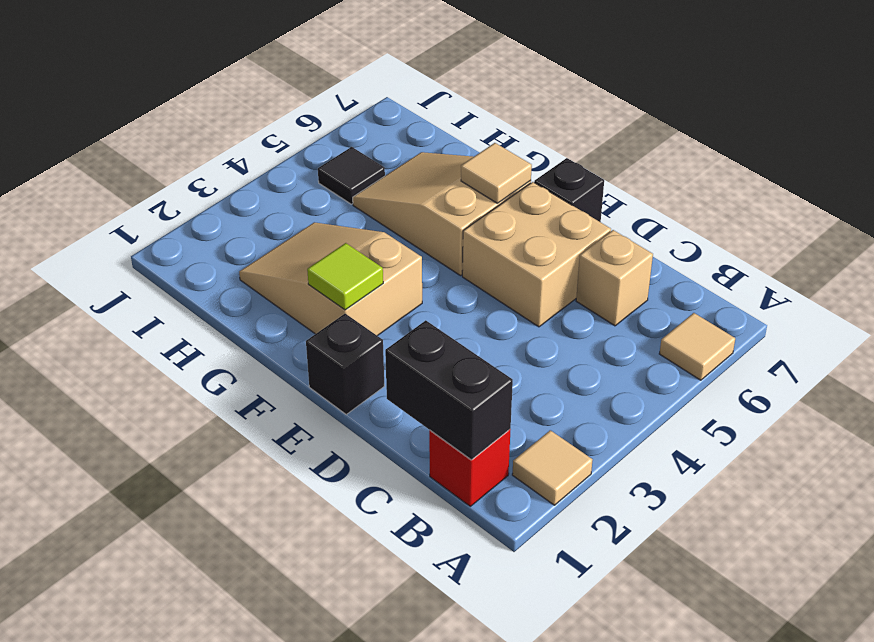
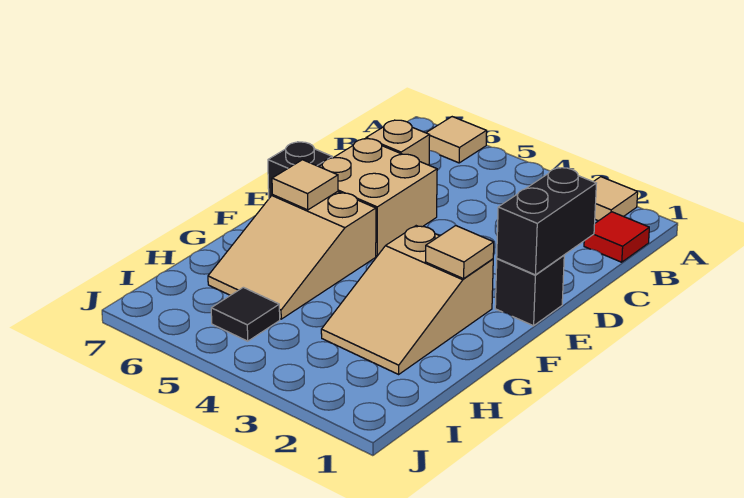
red brick B1 level 1 -> red tile B1 level 1
black brick B1:C1 level 2 -> black brick D1:E1 level 2
lime tile F2 level 2 -> tan tile F2 level 2

